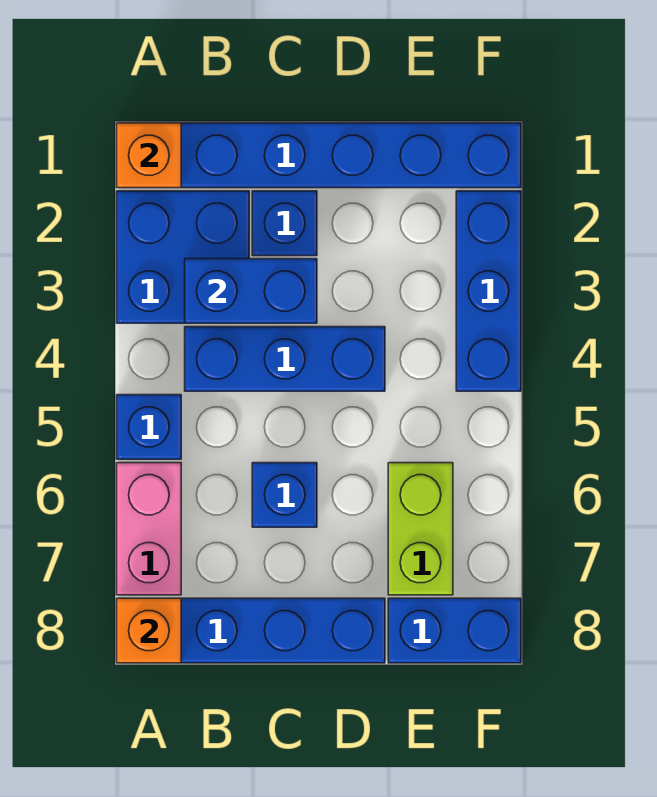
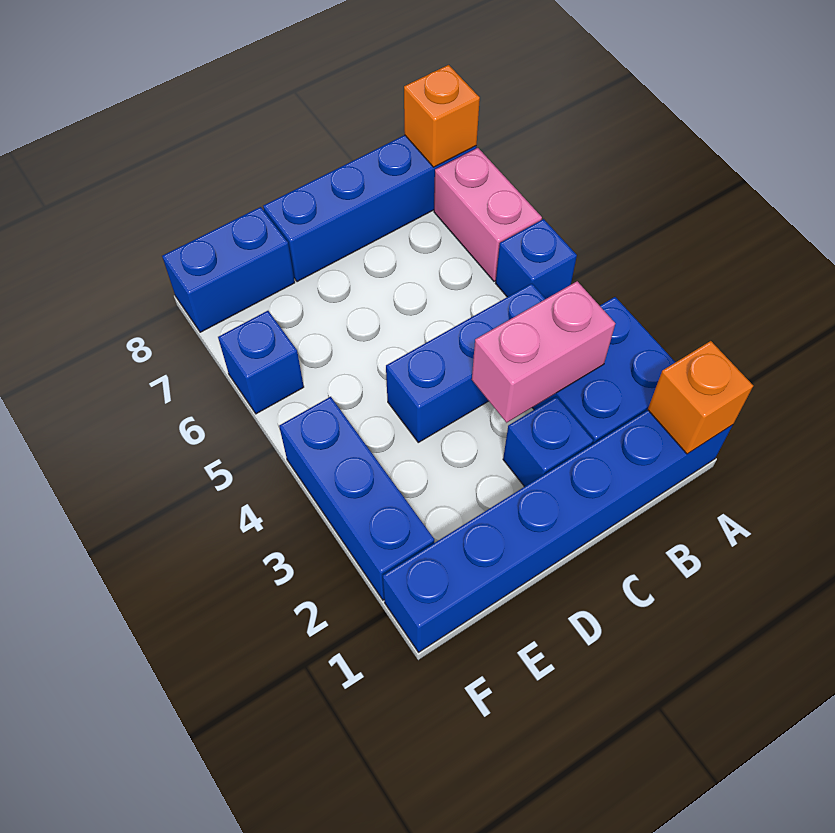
blue brick B3:C3 level 2 -> pink brick B3:C3 level 2
blue brick C6 level 1 -> blue brick F6 level 1
lime brick E6:E7 level 1 -> none

